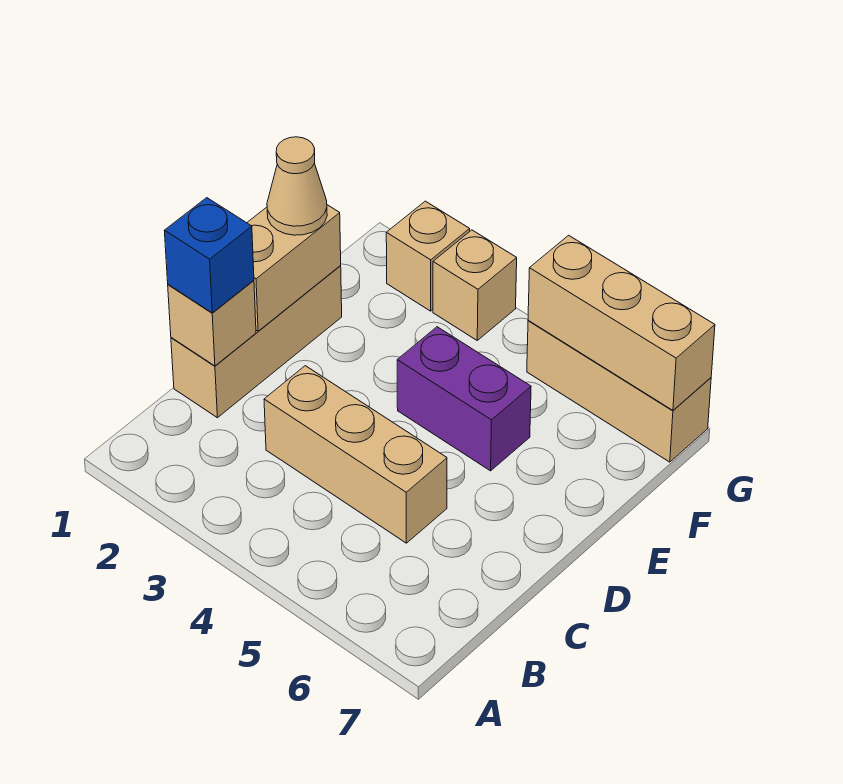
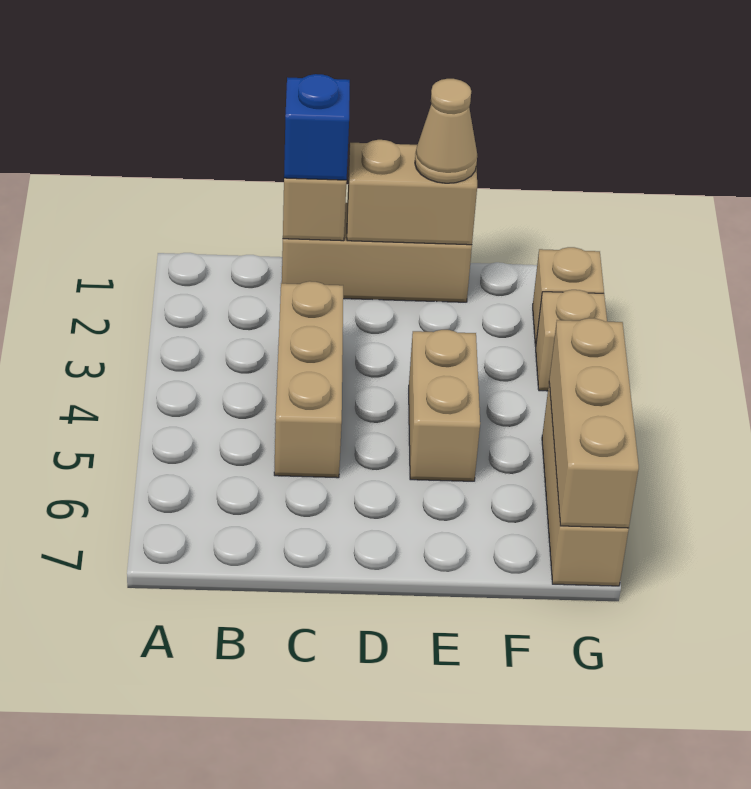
purple brick E4:E5 level 1 -> tan brick E4:E5 level 1

